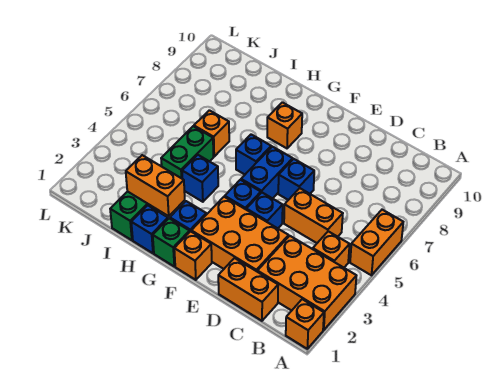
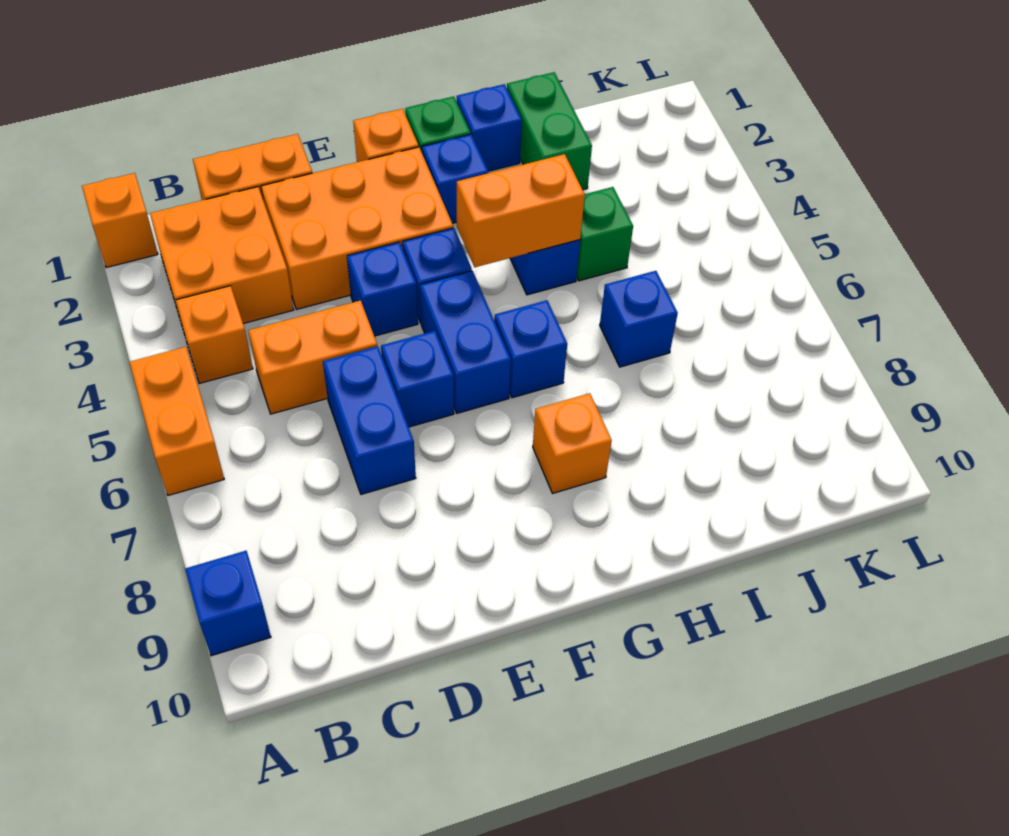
orange brick A2:C3 level 1 -> orange brick B2:C3 level 1
none -> blue brick A9 level 1
none -> blue brick D6:D7 level 1
orange brick H2:I2 level 2 -> orange brick G4:H4 level 2
green brick I4:I5 level 1 -> green brick I4 level 1
orange brick I6 level 1 -> blue brick I6 level 1

